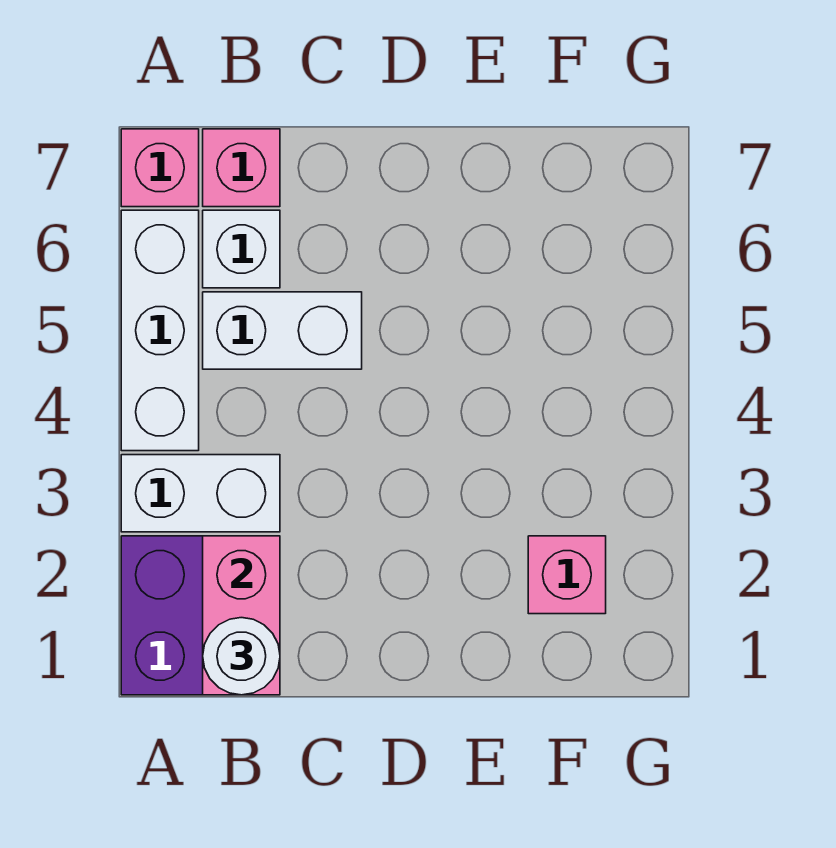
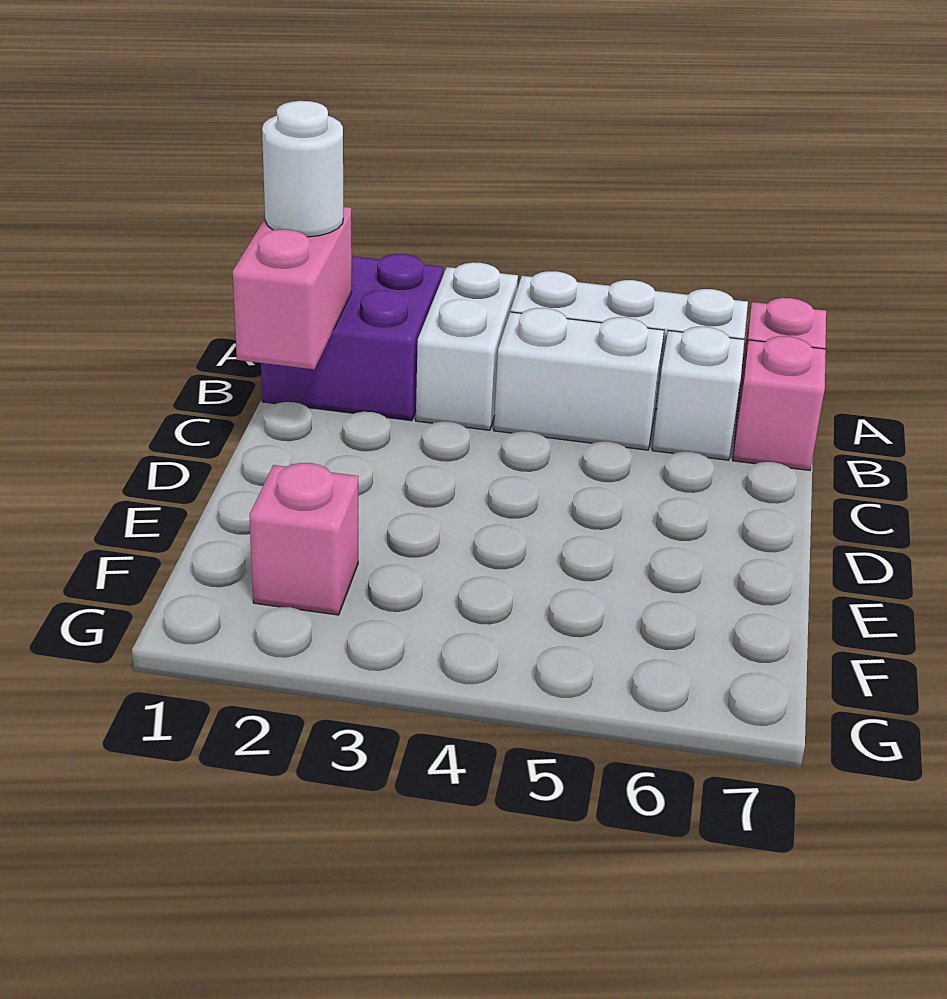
pink brick B1:B2 level 2 -> pink brick B1:C1 level 2
white brick B5:C5 level 1 -> white brick B4:B5 level 1

